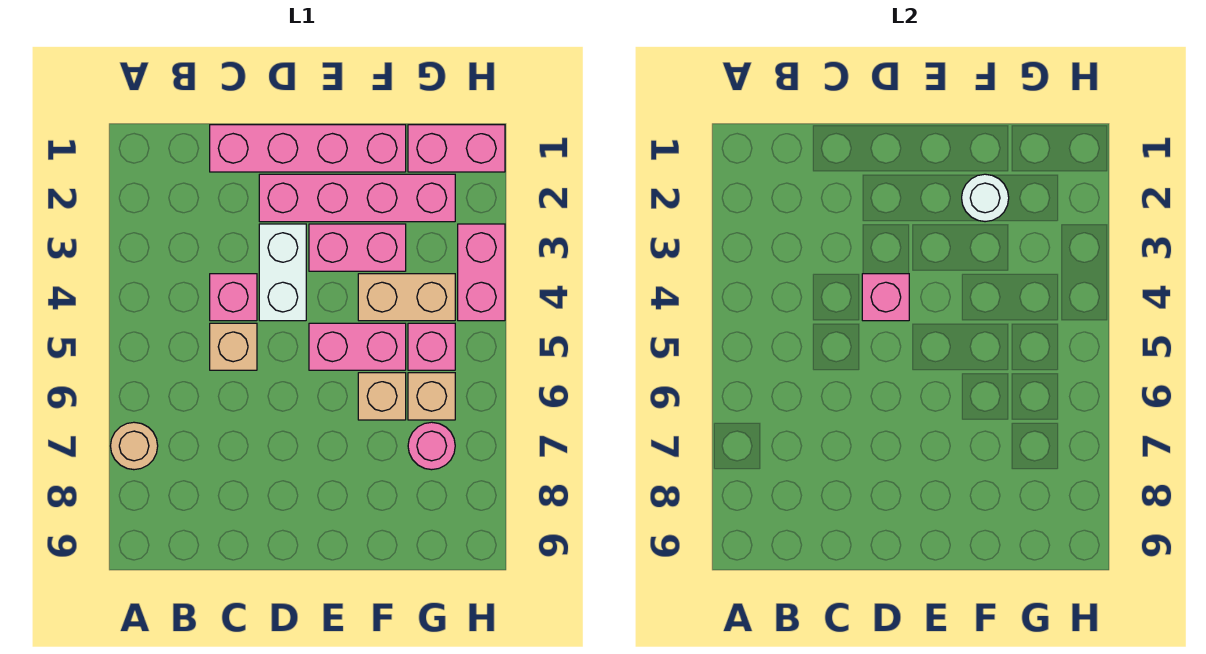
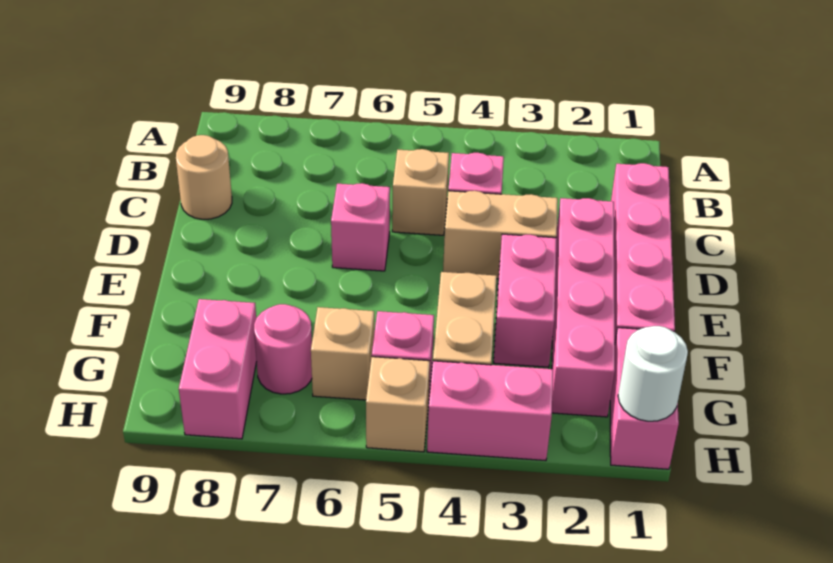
tan round brick A7 level 1 -> tan round brick C9 level 1
white brick D3:D4 level 1 -> tan brick D3:D4 level 1
pink brick D4 level 2 -> pink brick D6 level 1
pink brick E5:F5 level 1 -> pink brick G8:H8 level 1
white round brick F2 level 2 -> white round brick H1 level 2
tan brick F6 level 1 -> tan brick H5 level 1

